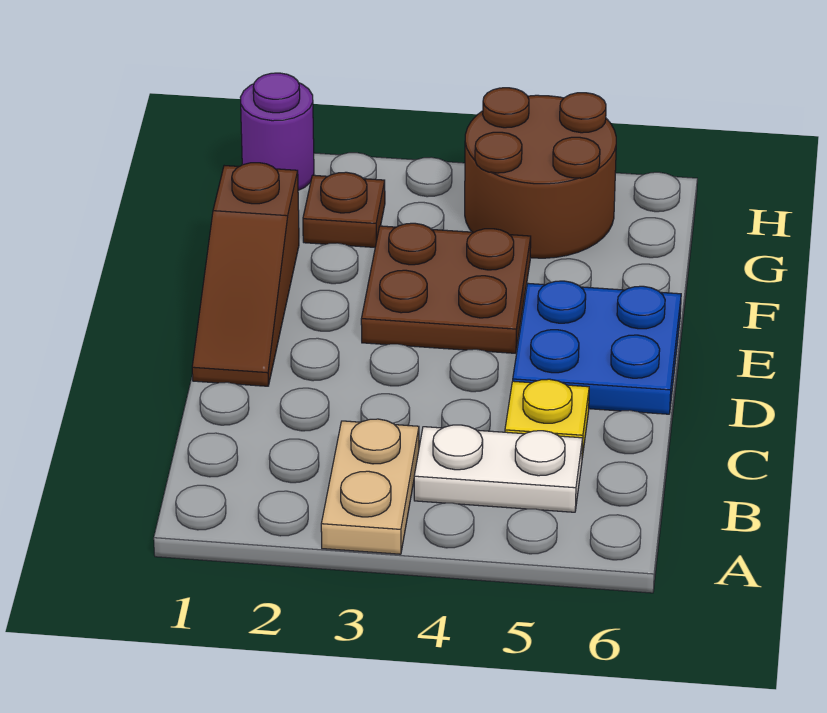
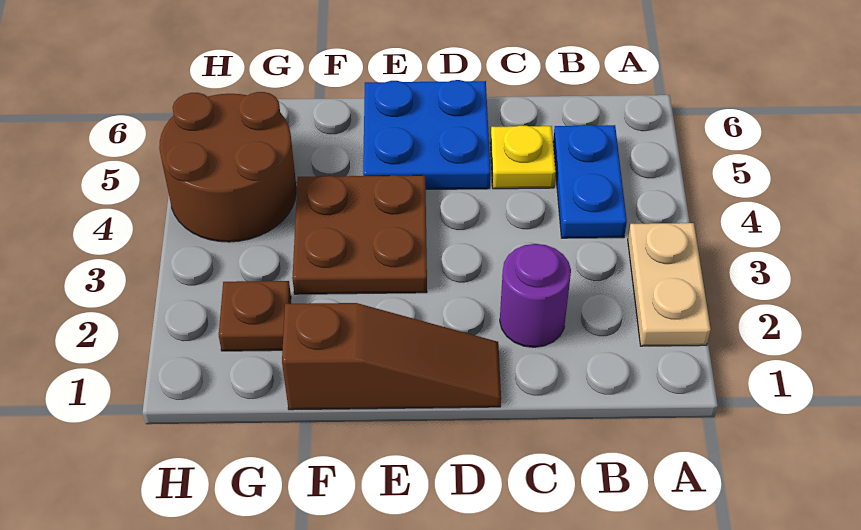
tan plate A3:B3 level 1 -> tan plate A2:A3 level 1
white plate B4:B5 level 1 -> blue plate B4:B5 level 1
purple round brick H1 level 1 -> purple round brick C2 level 1

